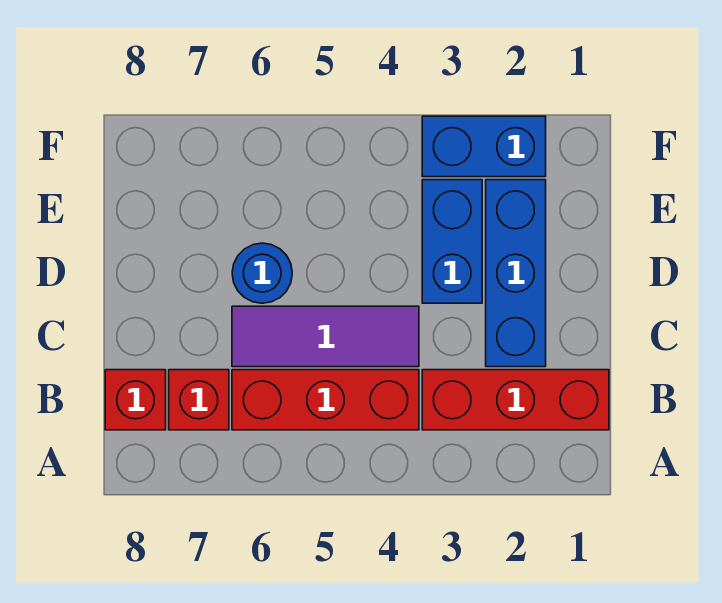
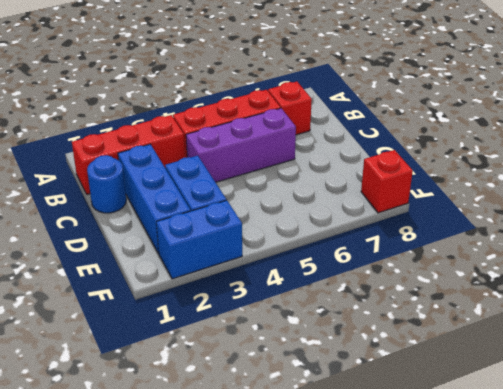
red brick B8 level 1 -> red brick F8 level 1
purple tile C4:C6 level 1 -> purple brick C4:C6 level 1
blue round brick D6 level 1 -> blue round brick C1 level 1

